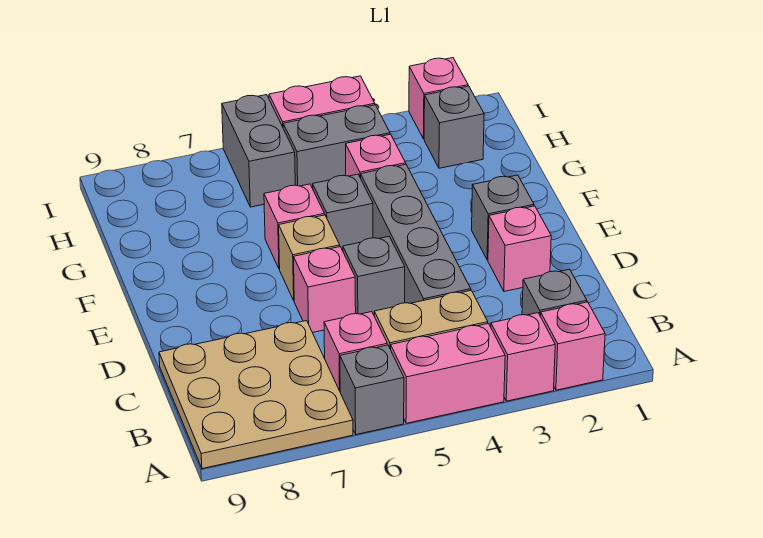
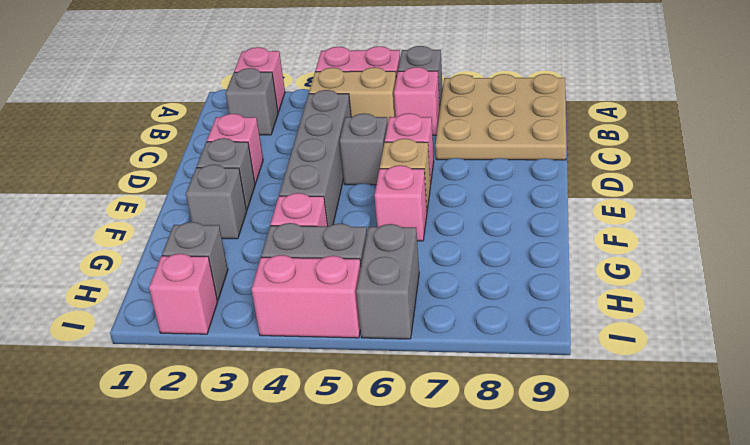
pink brick A3 level 1 -> none
grey brick F5 level 1 -> grey brick F2 level 1

